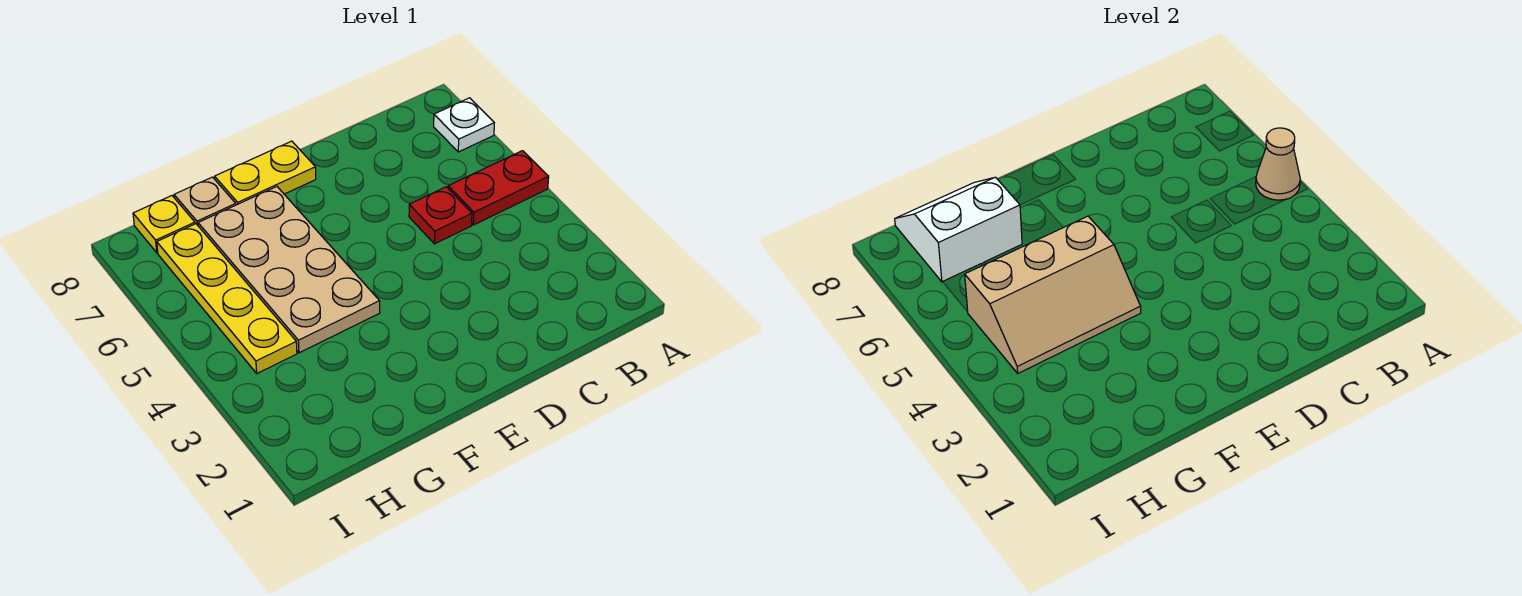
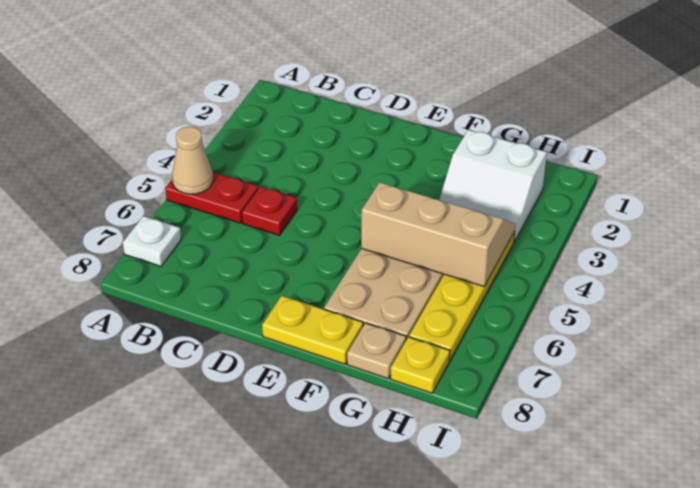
white slope G7:H8 level 2 top 7 -> white slope G2:H3 level 1 top 2

